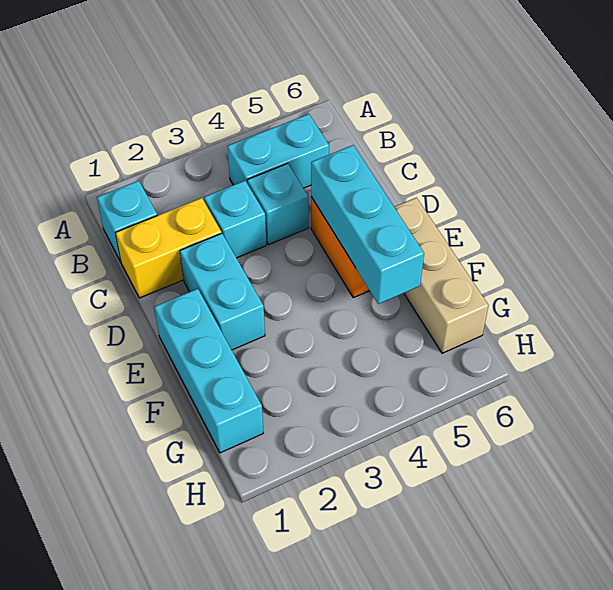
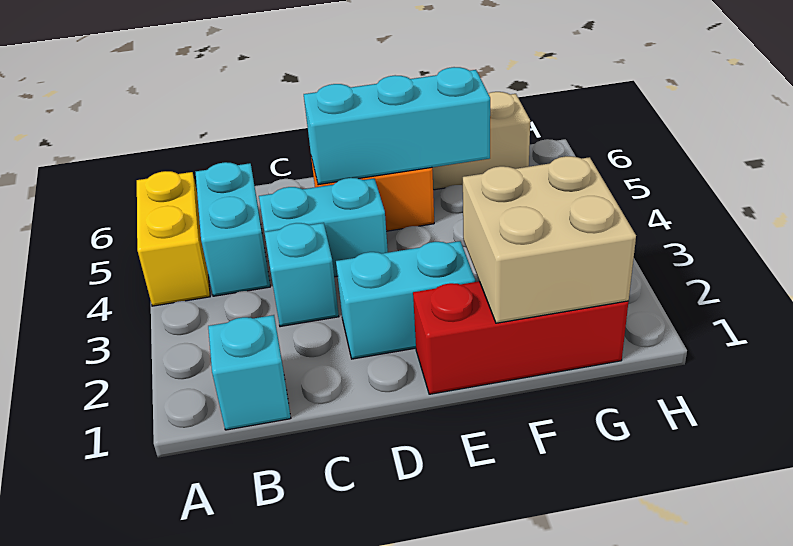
yellow brick C1:C2 level 1 -> yellow brick A4:A5 level 1
cyan brick C4 level 1 -> cyan brick C4:D4 level 1
cyan brick E1:G1 level 1 -> red brick E1:G1 level 1
none -> tan brick F1:G2 level 2

